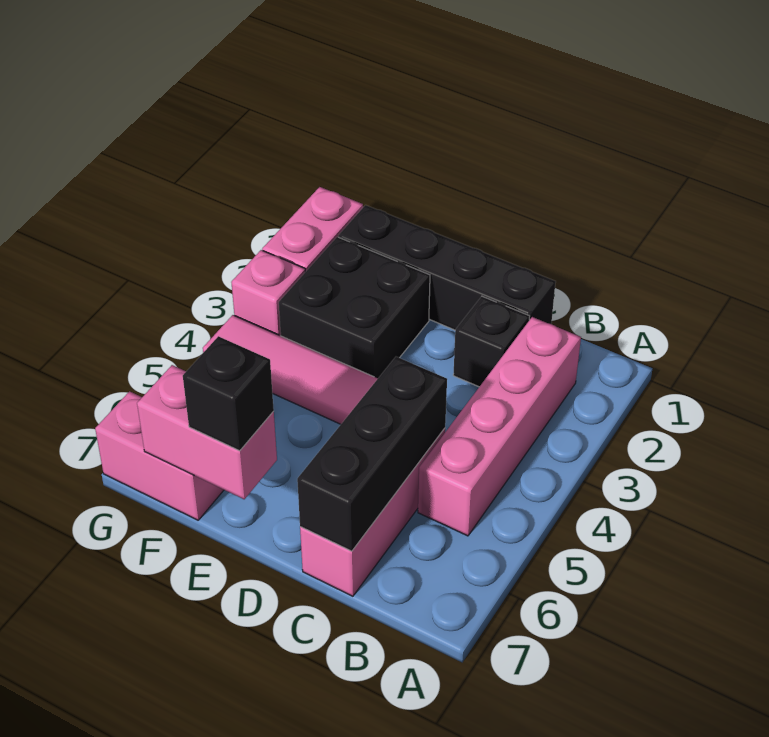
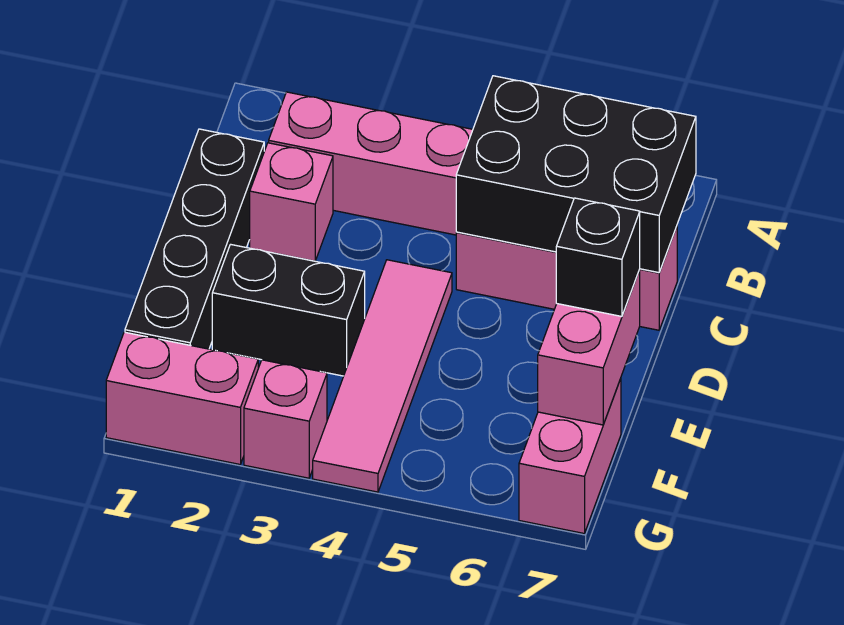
black brick C2 level 1 -> pink brick C2 level 1
black brick C5:C7 level 2 -> black brick B5:C7 level 2
black brick E2:F3 level 1 -> black brick E2:E3 level 1

